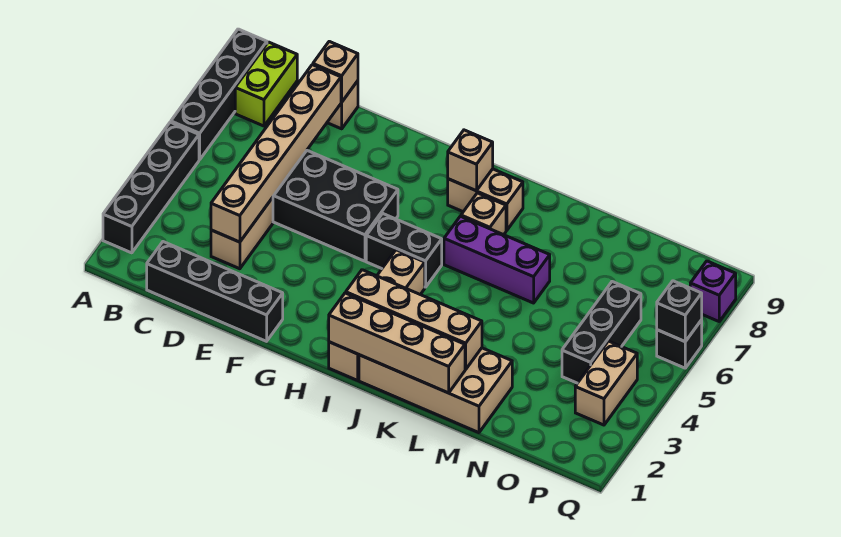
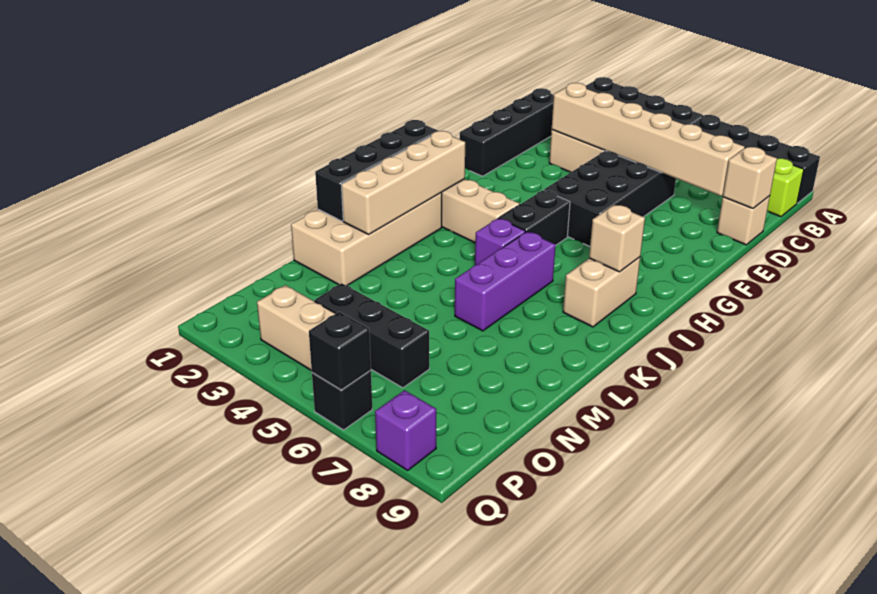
tan brick I1:L1 level 2 -> black brick I1:L1 level 2
none -> purple brick J5 level 1
tan brick J7 level 1 -> none

